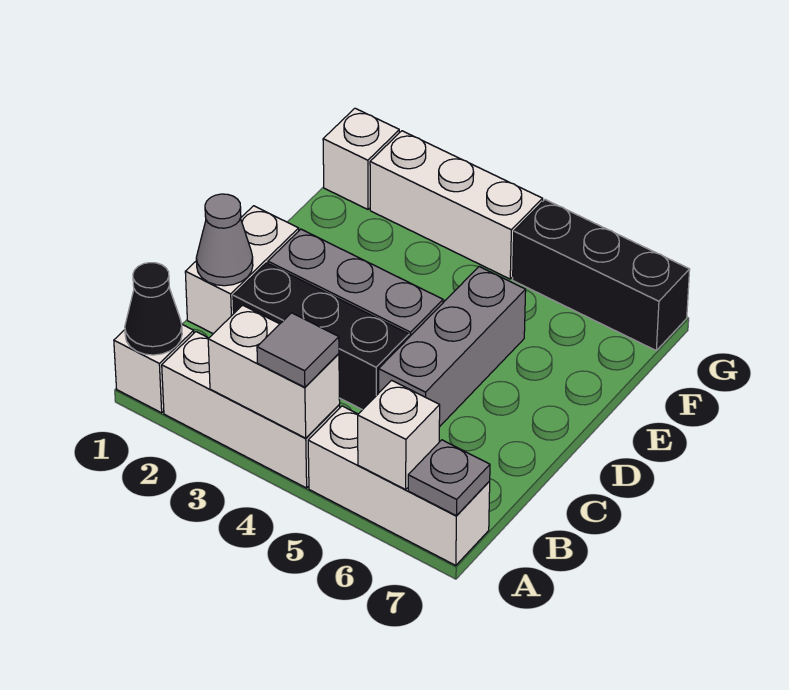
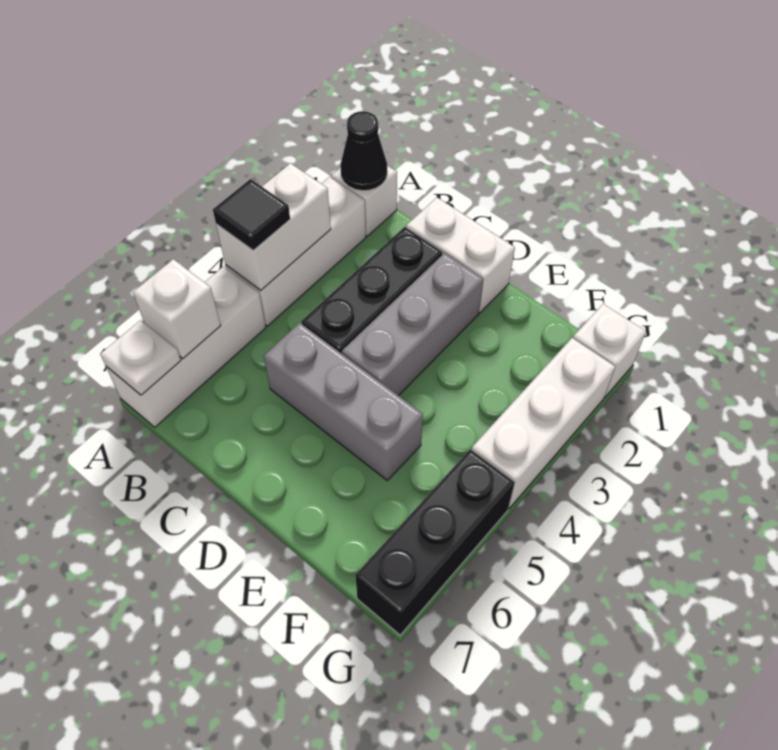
grey tile A4 level 3 -> black tile A4 level 3
grey plate A7 level 2 -> white plate A7 level 2
grey cone C1 level 2 -> none

